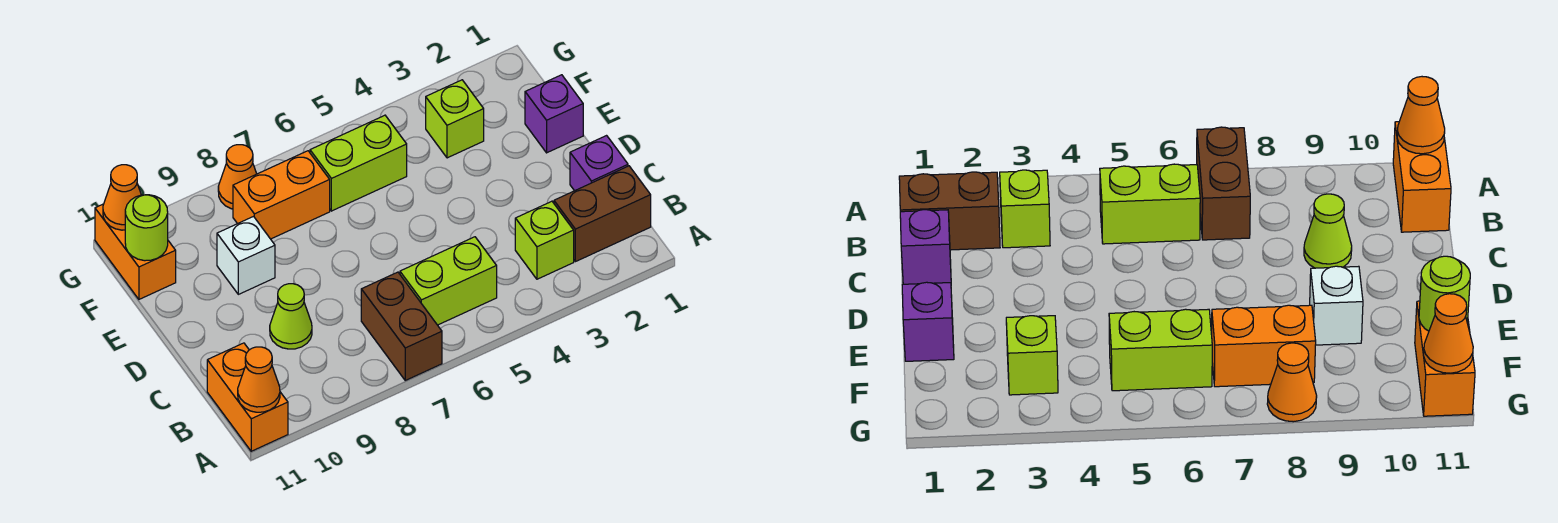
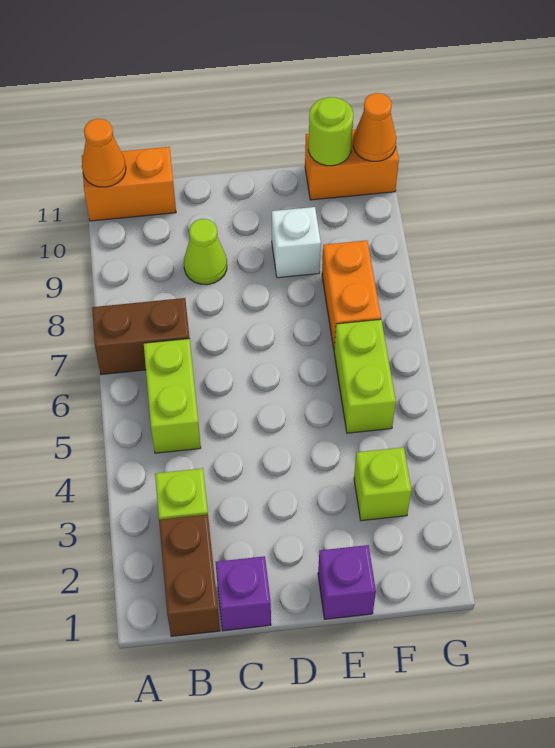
orange cone G8 level 1 -> none

